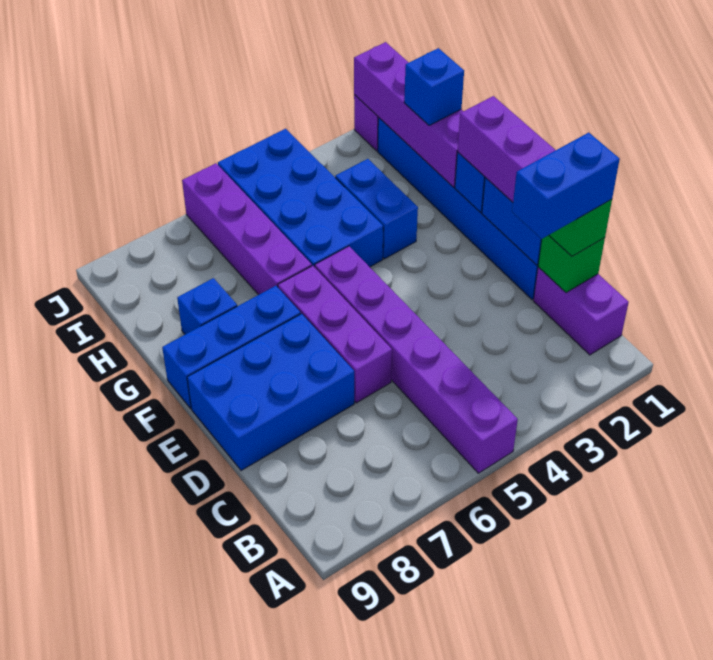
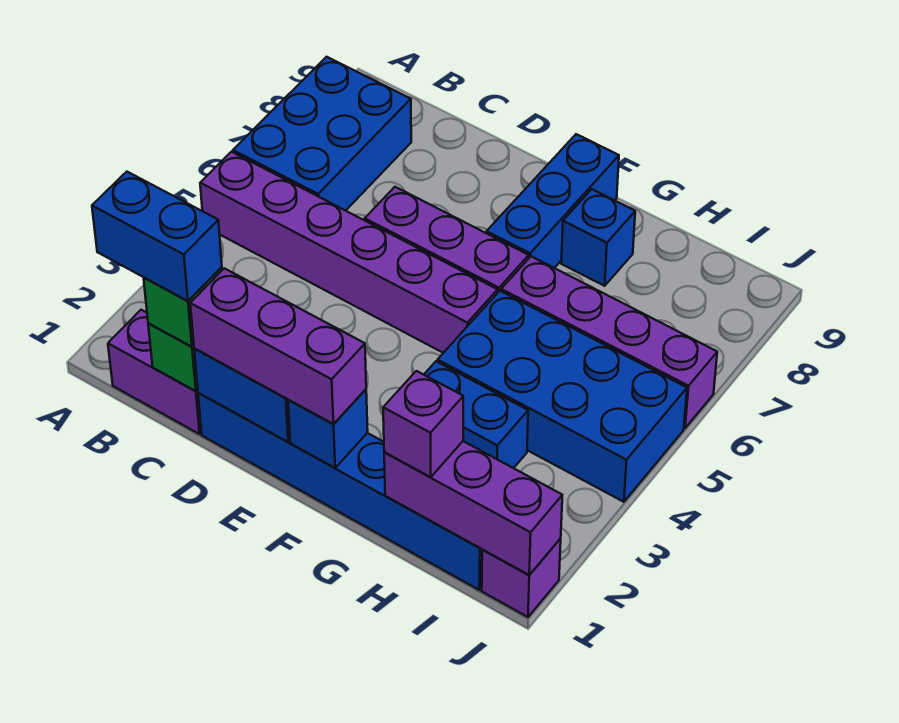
blue brick C1:C2 level 4 -> blue brick B1:C1 level 4
blue brick D7:E9 level 1 -> blue brick A6:B8 level 1
purple brick G1:J1 level 2 -> purple brick H1:J1 level 2
blue brick H1 level 3 -> purple brick H1 level 3

